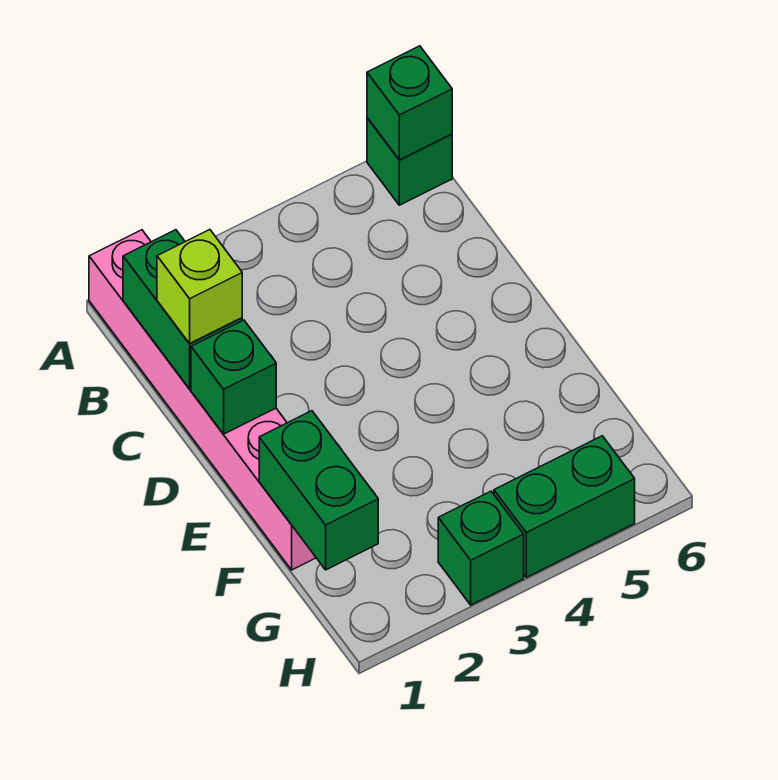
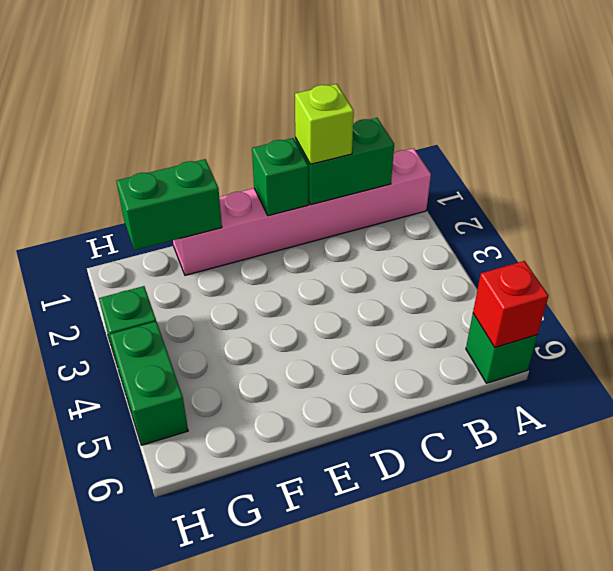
green brick A6 level 2 -> red brick A6 level 2

